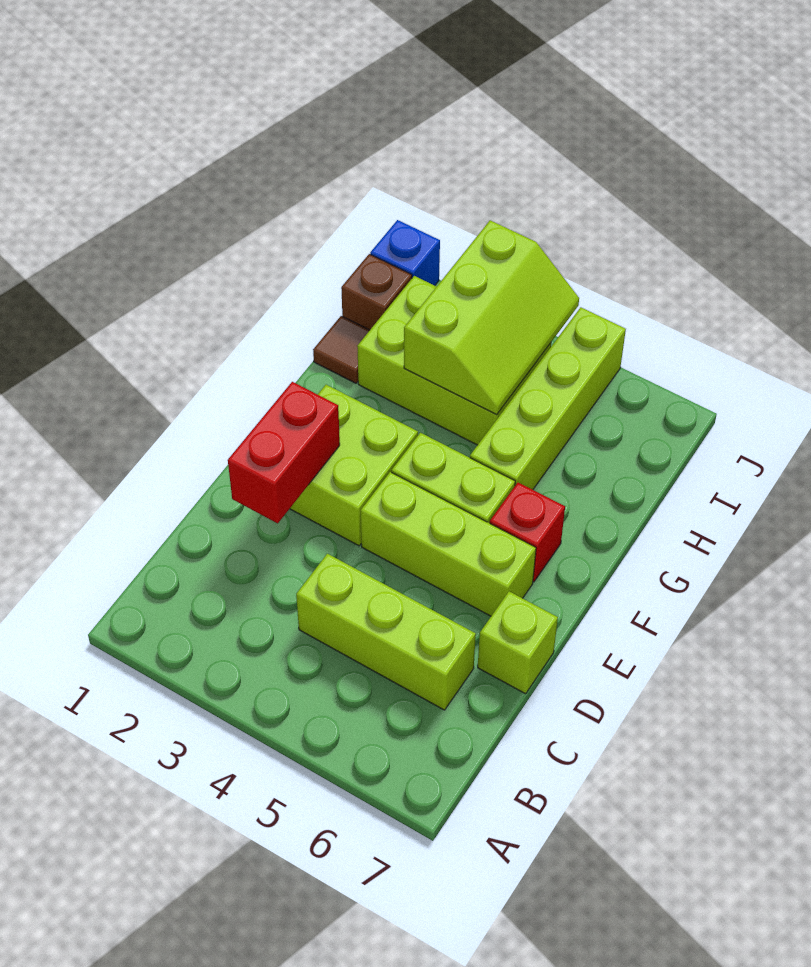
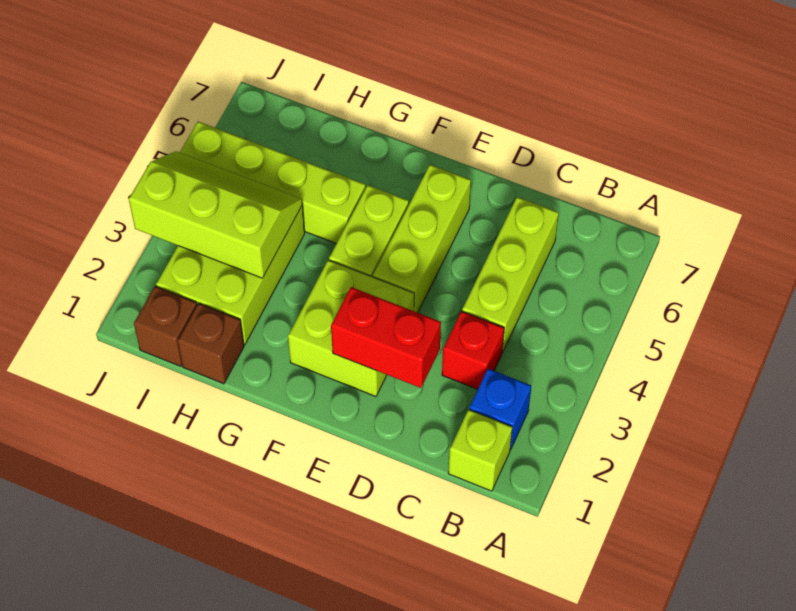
lime brick D7 level 1 -> lime brick B1 level 1
red brick F6 level 1 -> red brick C3 level 1
brown tile H1 level 1 -> brown brick H1 level 1
blue brick J1 level 1 -> blue brick B2 level 1

